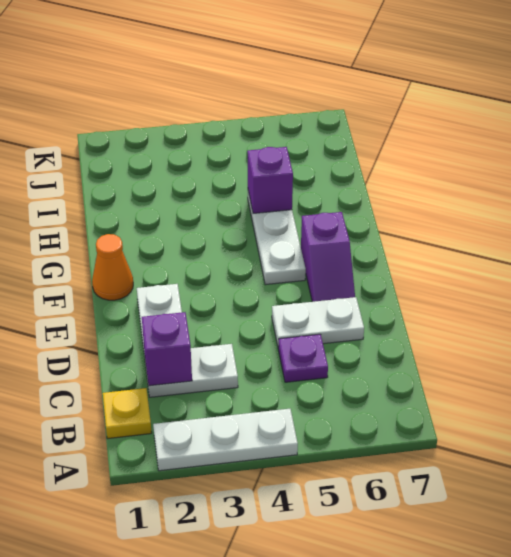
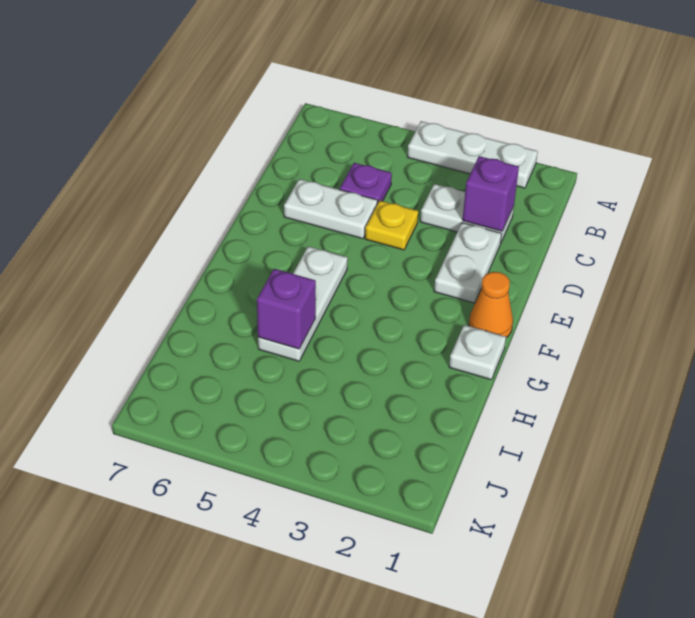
yellow plate B1 level 1 -> yellow plate D4 level 1
purple slope E6:F6 level 1 top F -> none
none -> white plate G1 level 1

